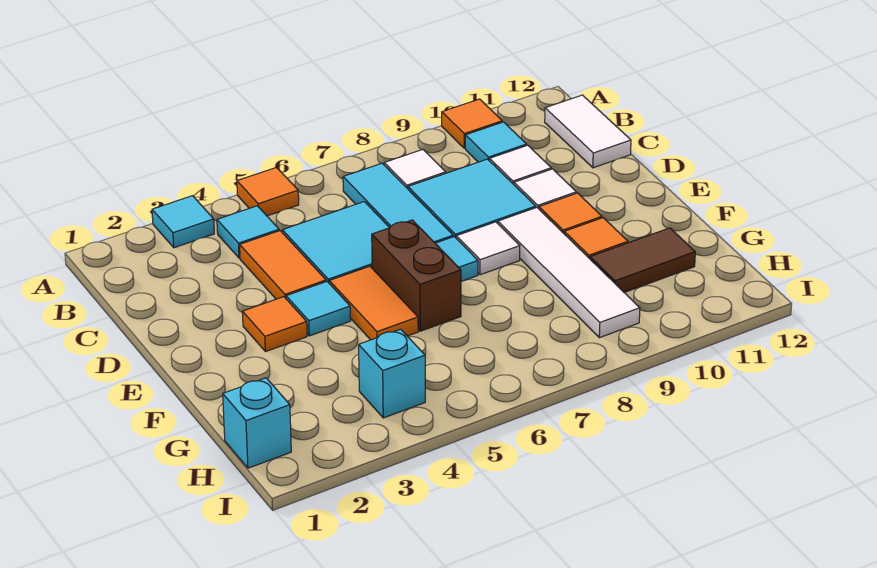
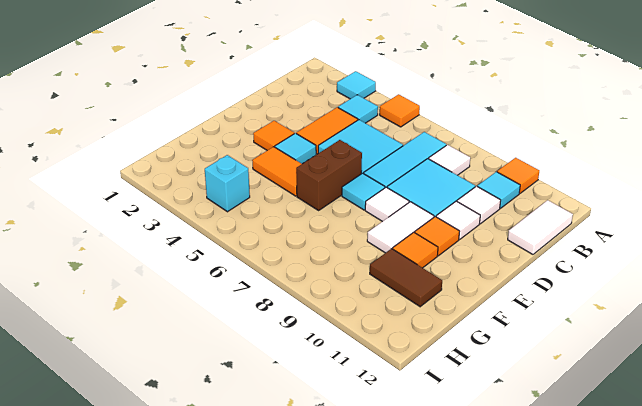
orange tile E5:F5 level 1 -> orange tile F4:F5 level 1
white tile E9:H9 level 1 -> white tile E9:F9 level 1
cyan brick H1 level 1 -> none

